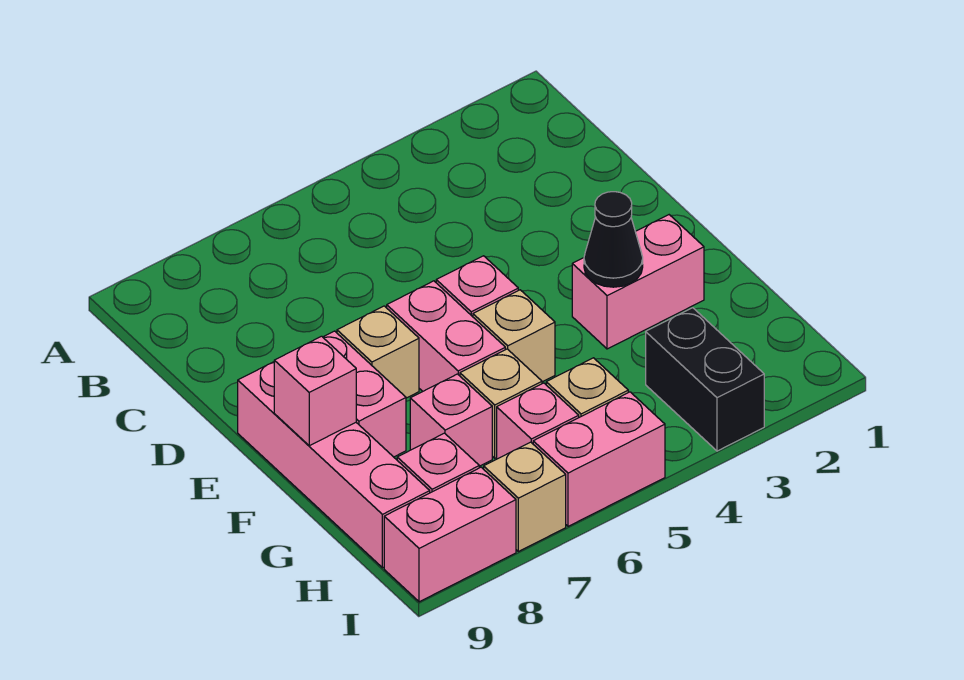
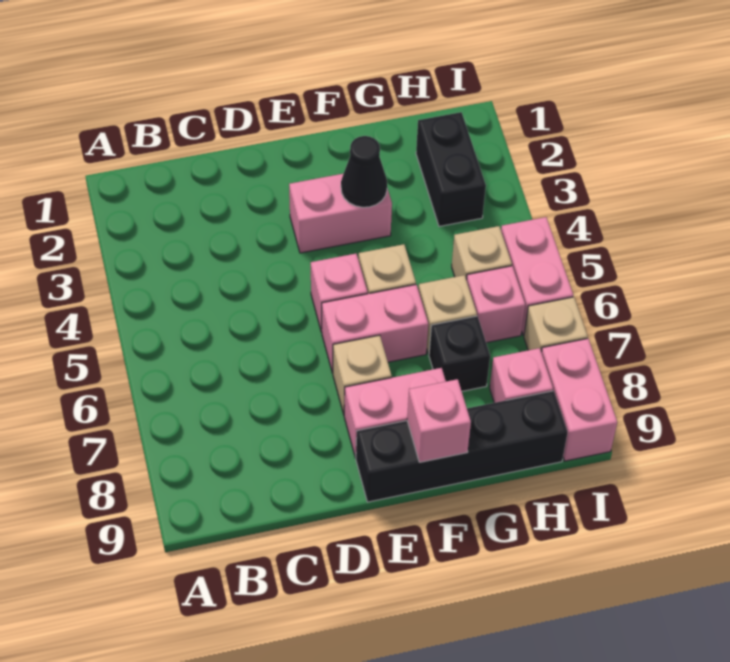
pink brick E9:H9 level 1 -> black brick E9:H9 level 1
pink brick F2:F3 level 1 -> pink brick E3:F3 level 1
pink brick G7 level 1 -> black brick G7 level 1
black brick H3:I3 level 1 -> black brick H2:H3 level 1

